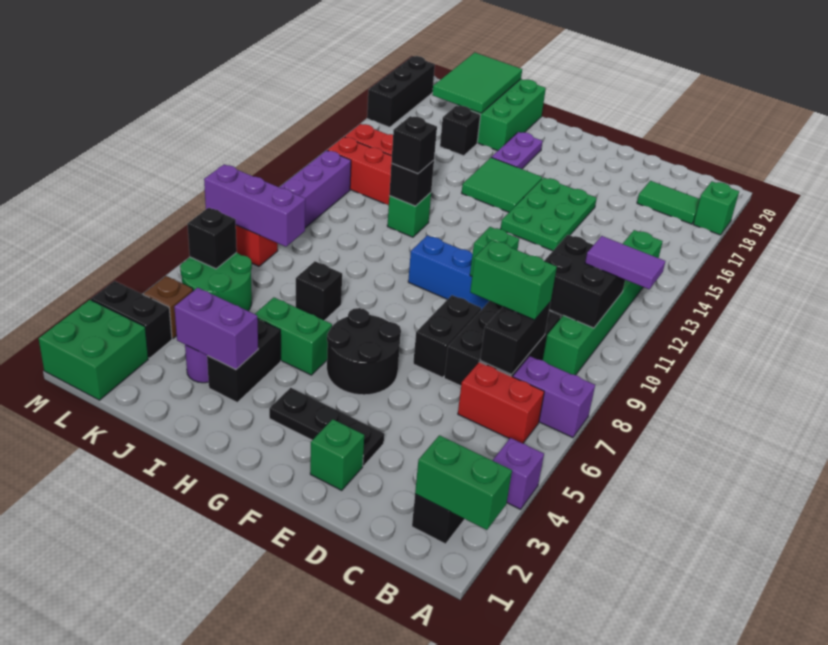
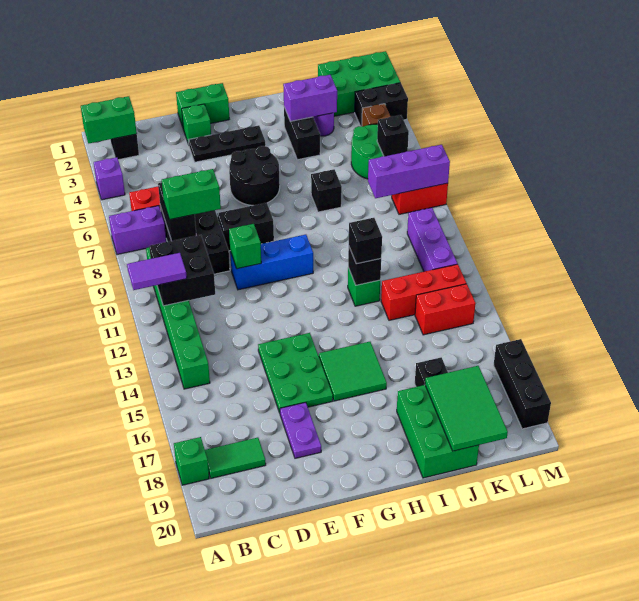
black brick E7:E8 level 1 -> black brick E8:F8 level 1
green brick H5:I5 level 1 -> green brick E1:F1 level 1
purple plate H17:H18 level 1 -> purple plate E17:E18 level 1
green brick L1:M2 level 1 -> green brick K1:M2 level 1

